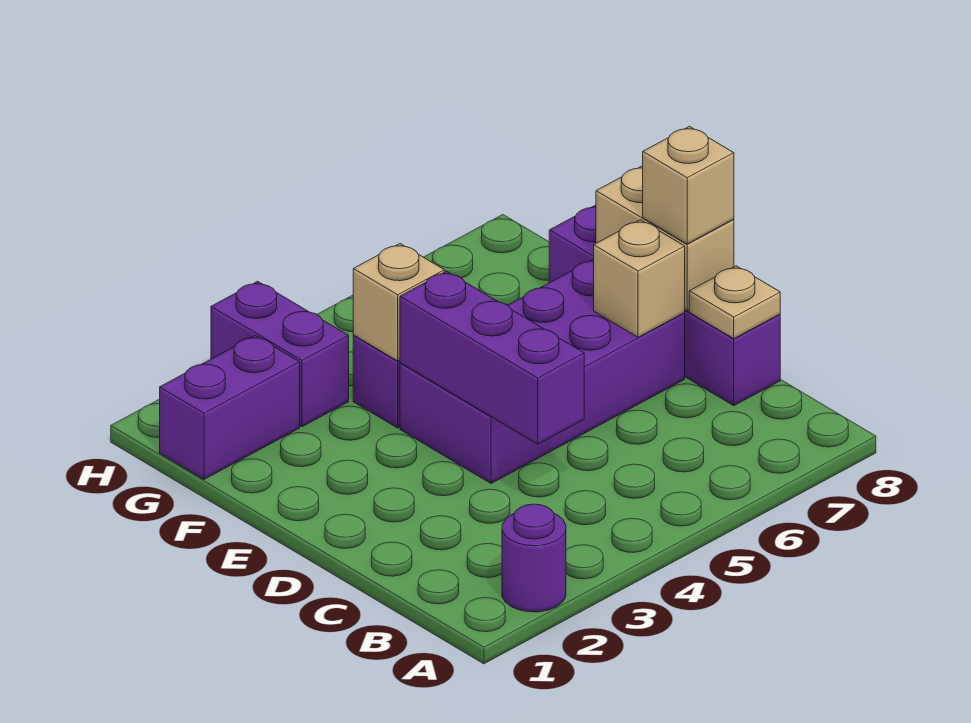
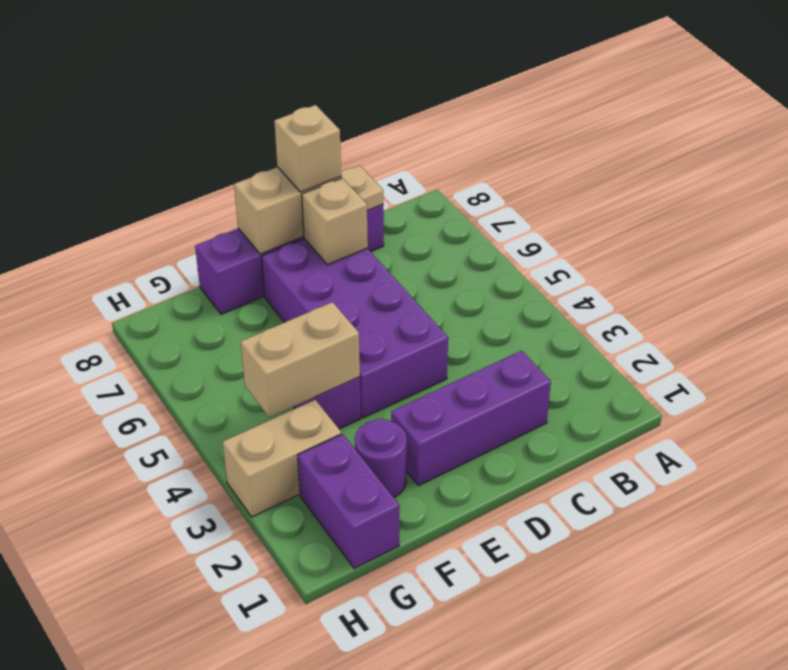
purple round brick A2 level 1 -> purple round brick F2 level 1
purple brick C4:E4 level 2 -> purple brick C2:E2 level 1
tan brick F4 level 2 -> tan brick F4:G4 level 2
purple brick G3:H3 level 1 -> tan brick G3:H3 level 1

